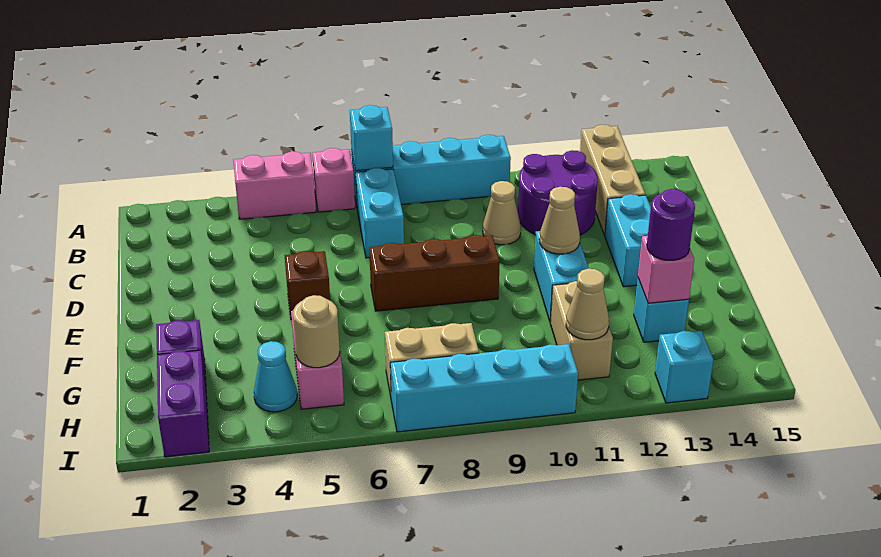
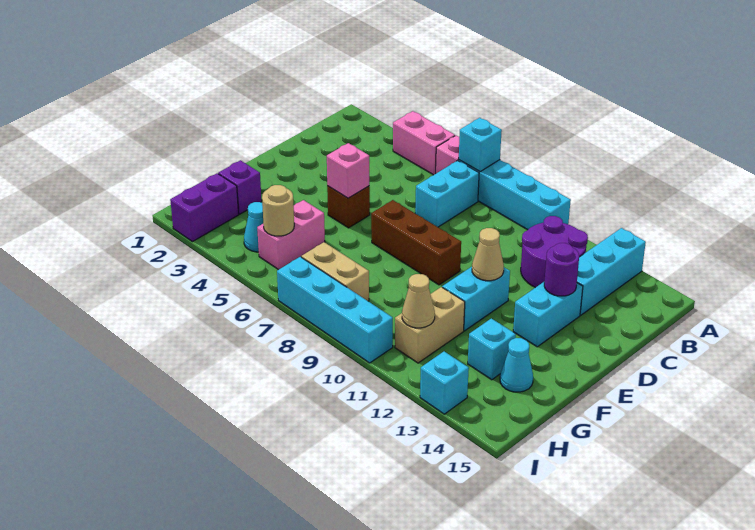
tan brick A13:C13 level 1 -> cyan brick A13:C13 level 1
tan cone C10 level 1 -> none
pink brick G13 level 2 -> pink brick E5 level 2
purple round brick G13 level 3 -> purple round brick D13 level 2
none -> cyan cone G14 level 1

